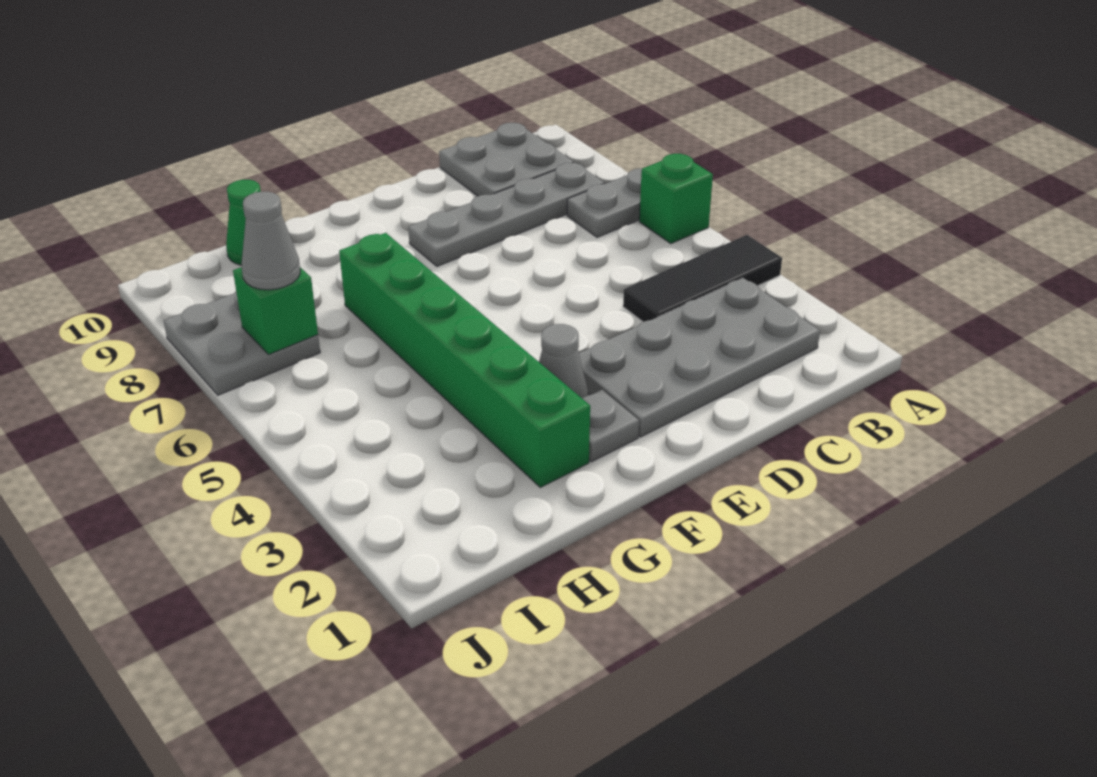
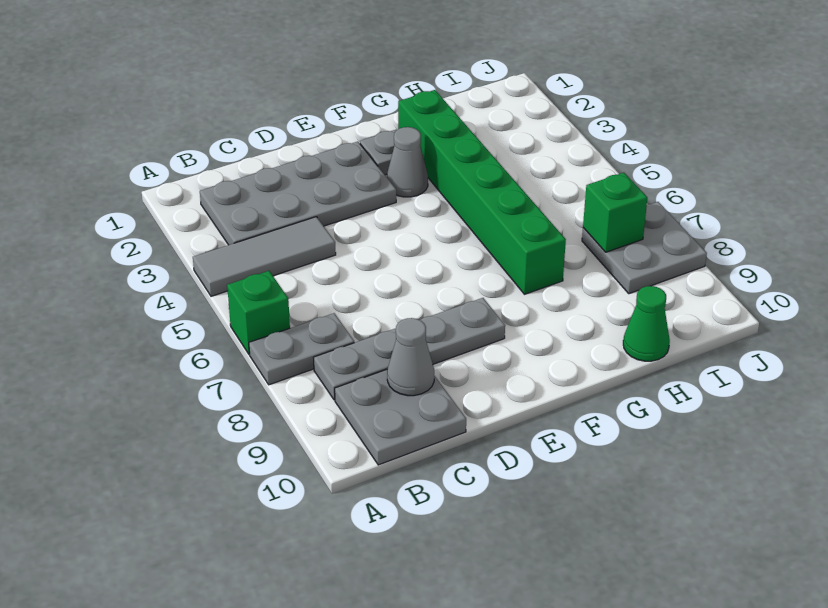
black tile A4:C4 level 1 -> grey tile A4:C4 level 1
grey cone I7 level 3 -> grey cone C9 level 2

